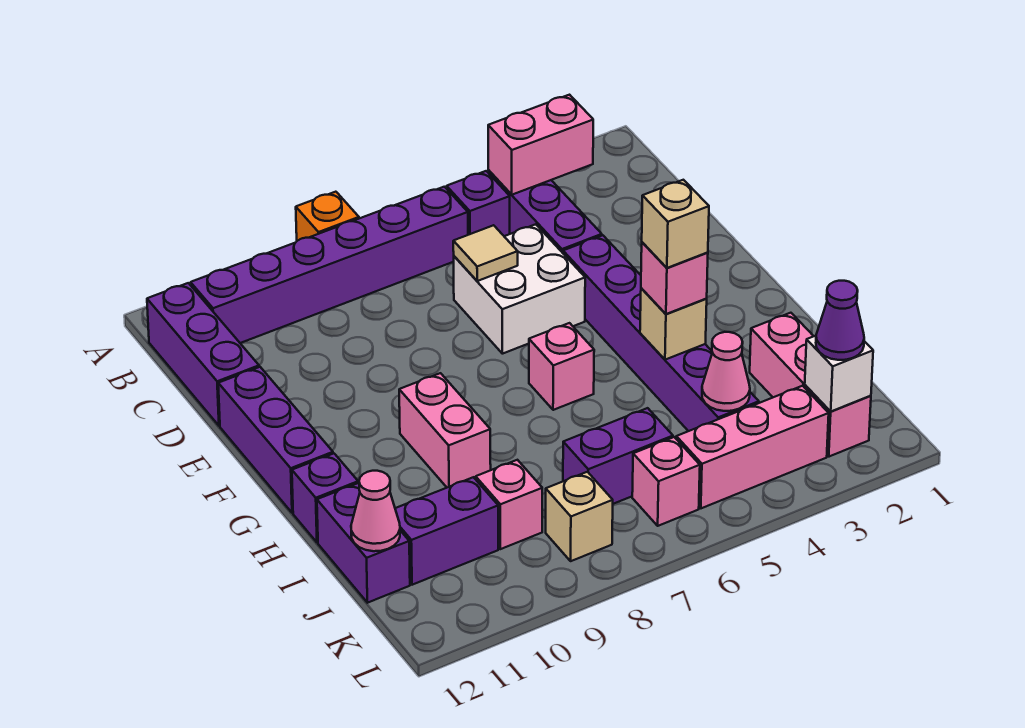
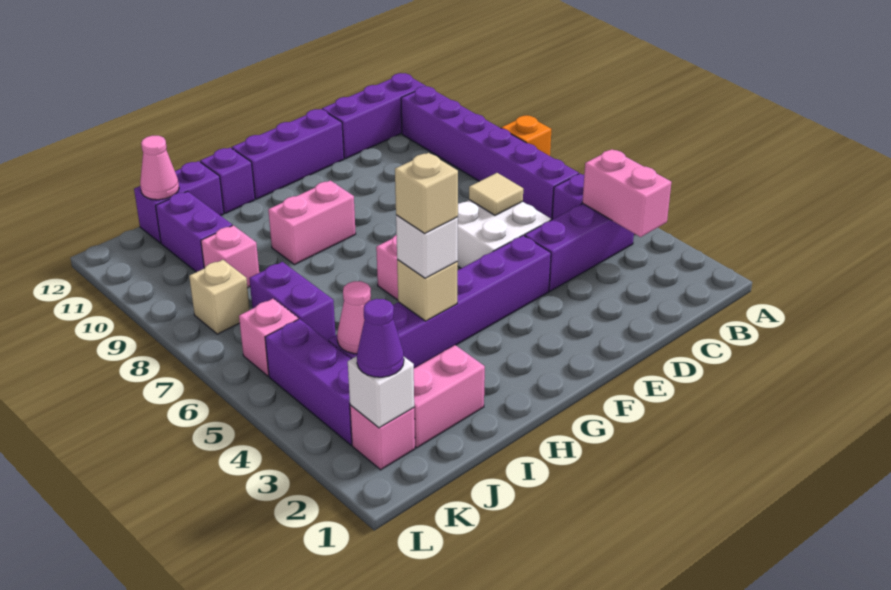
pink brick H4 level 3 -> white brick H4 level 3
pink brick K3:K5 level 1 -> purple brick K3:K5 level 1

